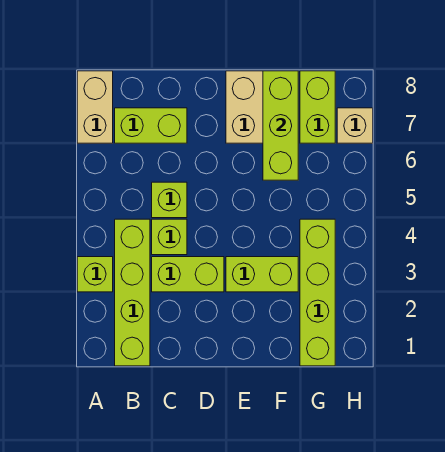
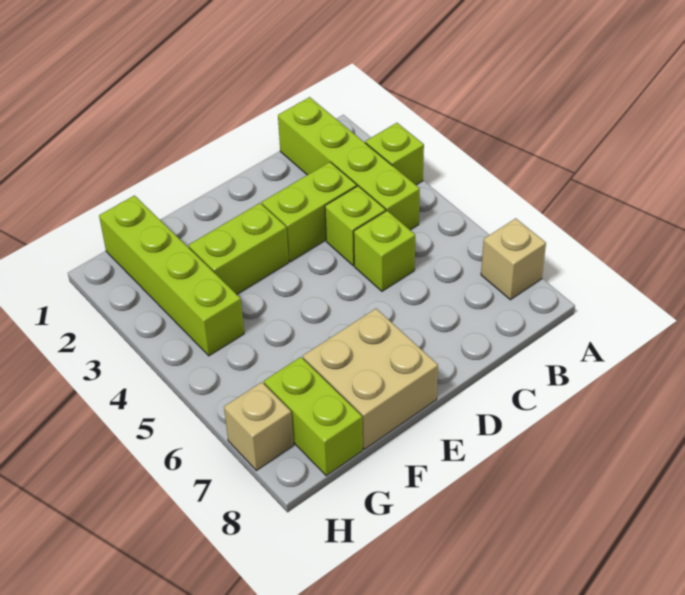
tan brick A7:A8 level 1 -> tan brick A7 level 1
lime brick B7:C7 level 1 -> none
lime brick F6:F8 level 2 -> none

